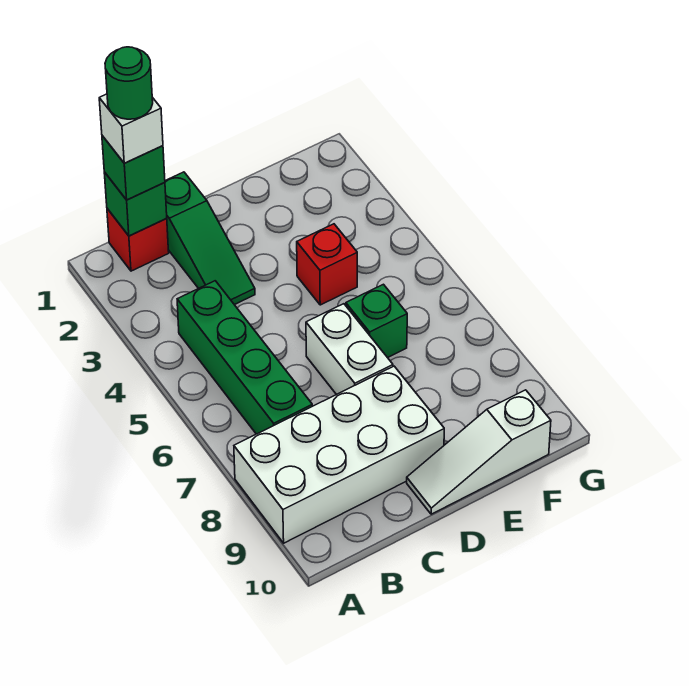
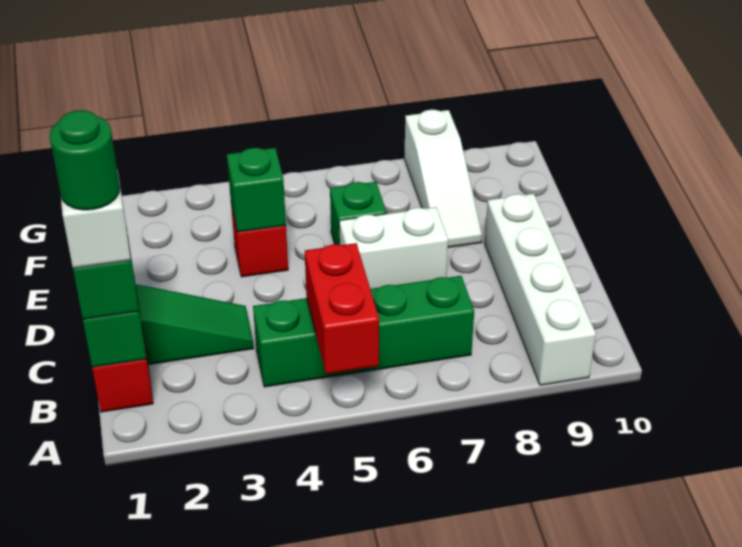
none -> red brick A5:B5 level 2
white brick A8:D9 level 1 -> white brick A9:D9 level 1
white slope D10:F10 level 1 top F -> white slope E8:G8 level 1 top G
none -> green brick E4 level 2

